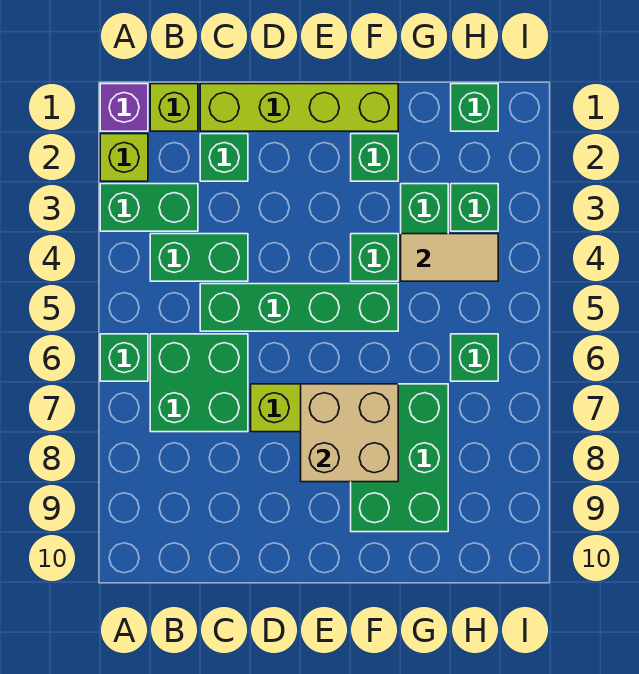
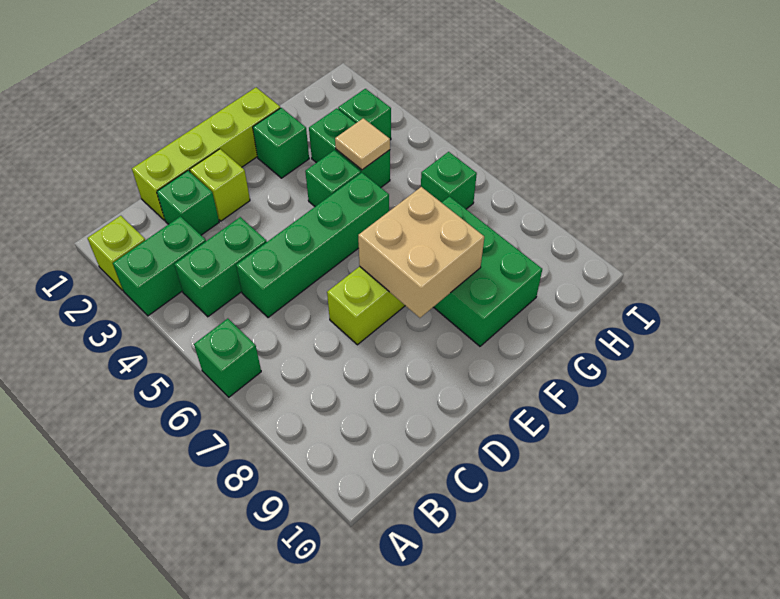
purple brick A1 level 1 -> none
lime brick B1 level 1 -> lime brick D2 level 1
green brick B6:C7 level 1 -> none
tan tile G4:H4 level 2 -> tan tile G4 level 2
green brick H1 level 1 -> none

